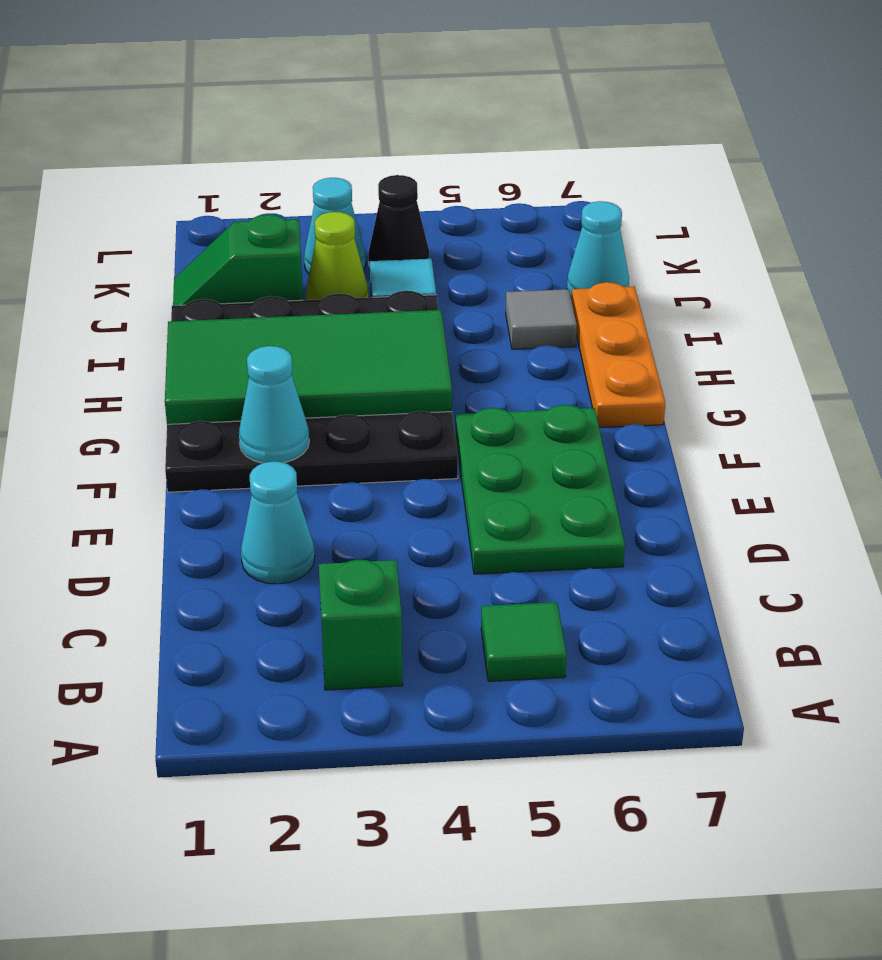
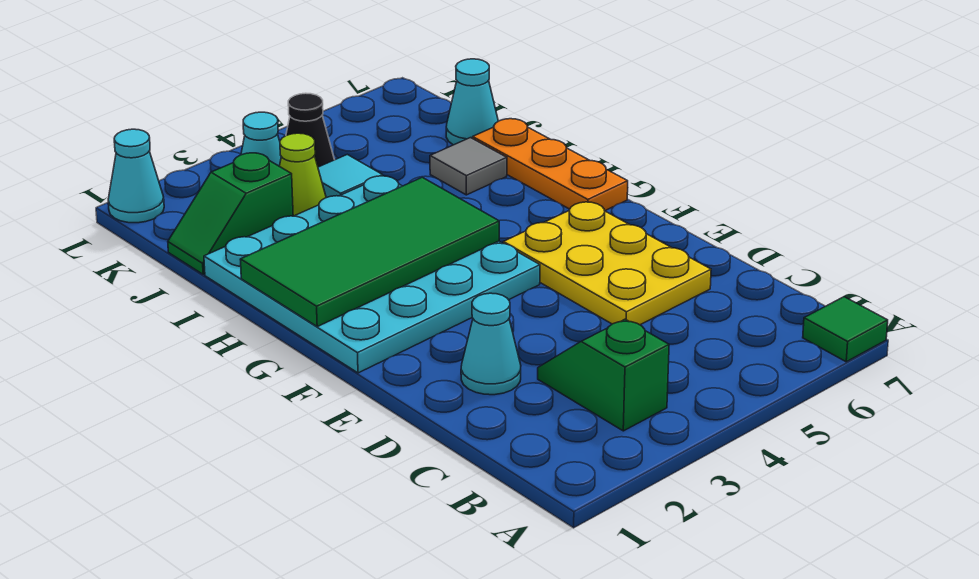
green tile B5 level 1 -> green tile A7 level 1
green plate D5:F6 level 1 -> yellow plate D5:F6 level 1
black plate F1:I4 level 1 -> cyan plate F1:I4 level 1
cyan cone F2 level 2 -> cyan cone L1 level 1

